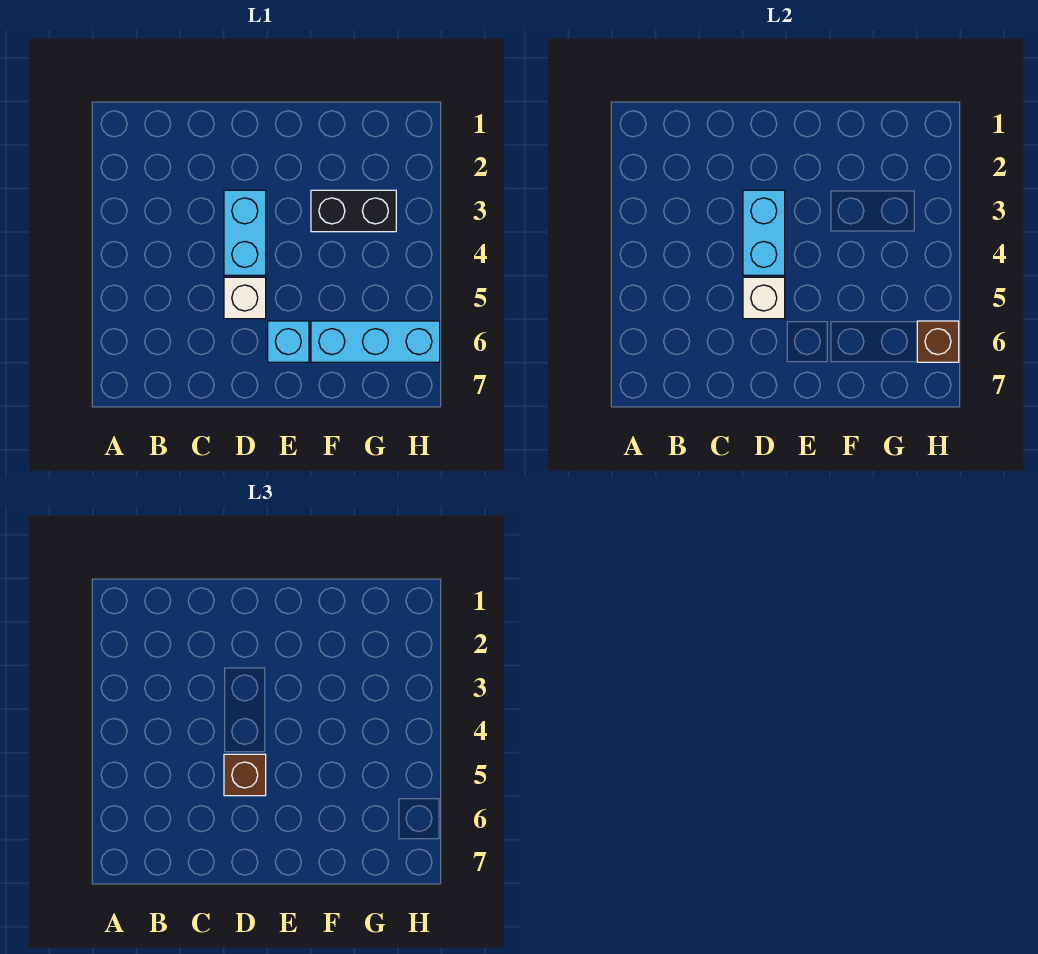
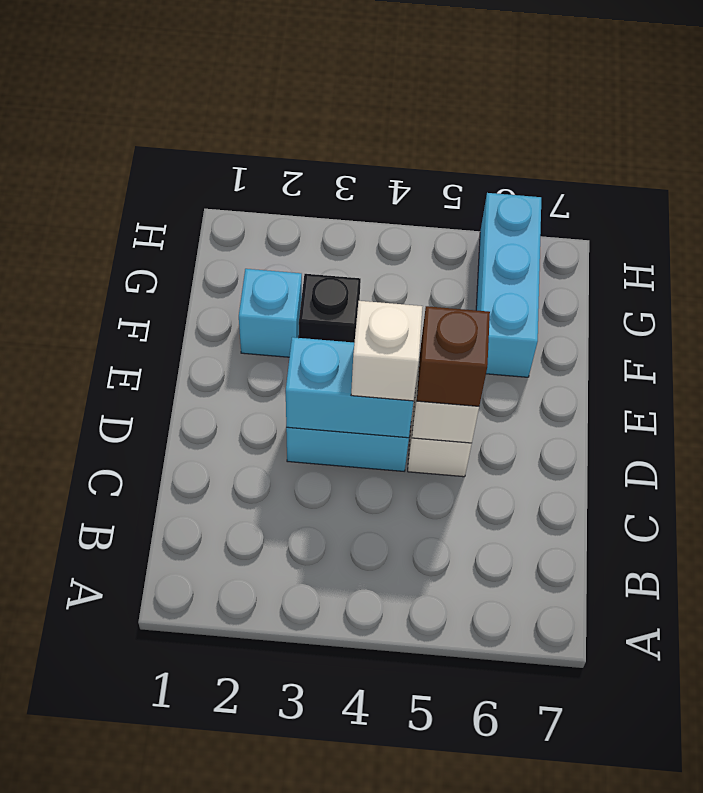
none -> white brick D4 level 3
cyan brick E6 level 1 -> cyan brick F2 level 1
black brick F3:G3 level 1 -> black brick F3 level 1
brown brick H6 level 2 -> none

